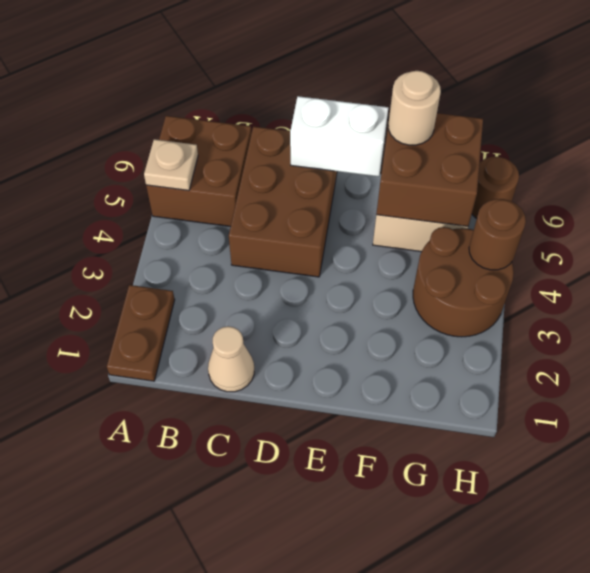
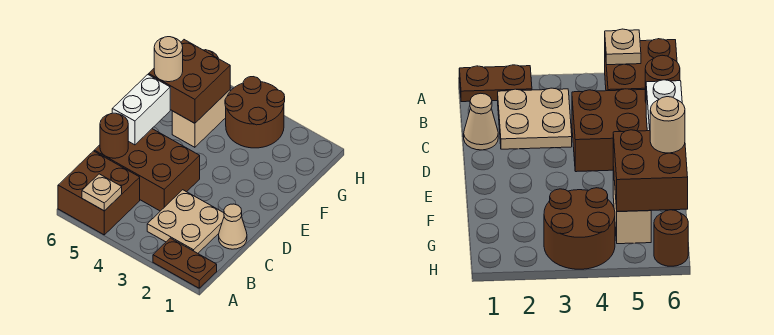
none -> tan plate B2:C3 level 1
brown round brick H4 level 2 -> brown round brick C6 level 2

